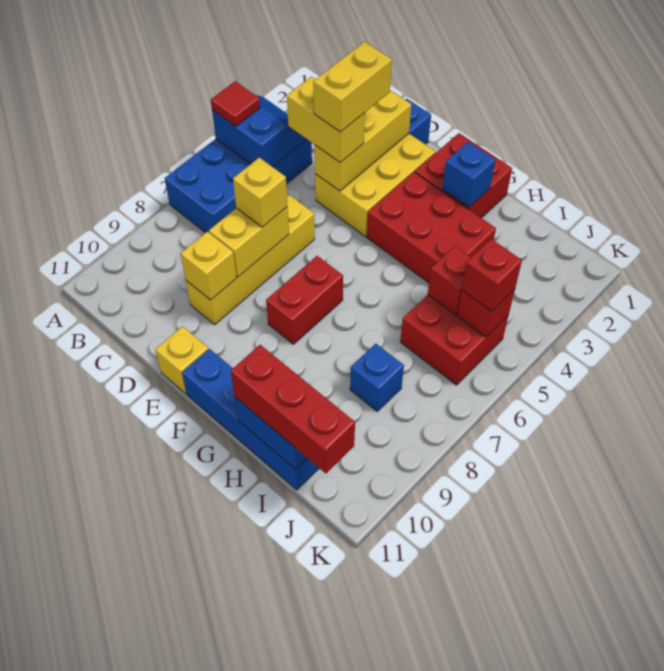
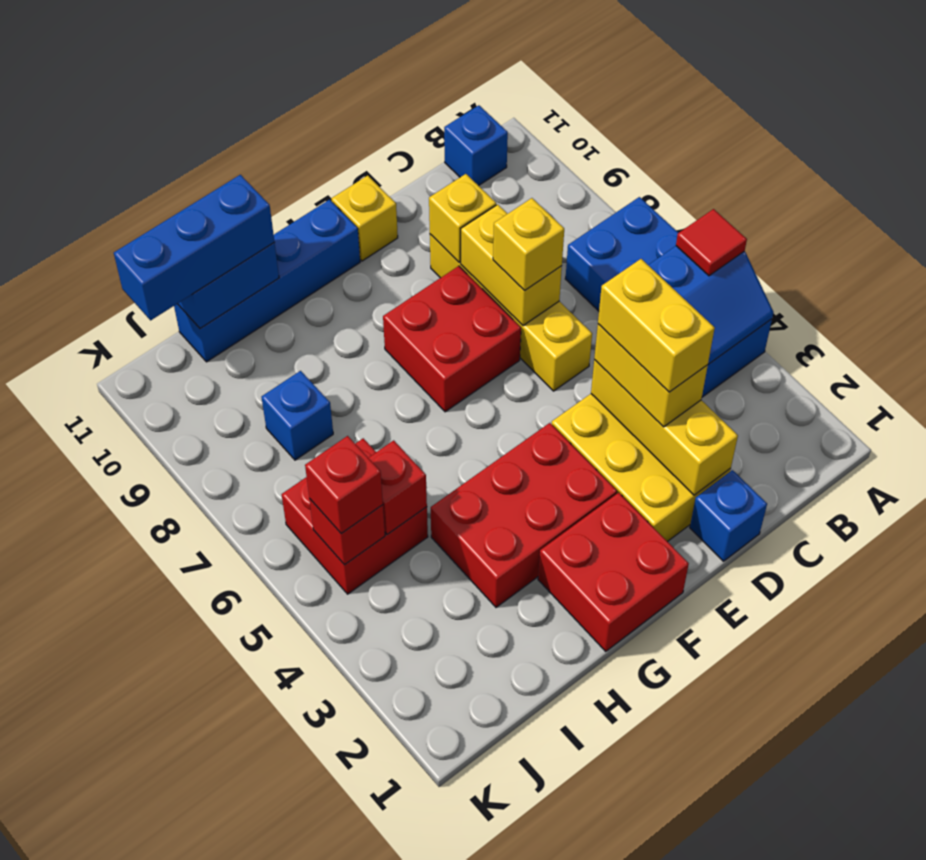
yellow brick C4:D4 level 3 -> yellow brick D3:D4 level 3
red brick F7:F8 level 1 -> red brick E7:F8 level 1
blue brick G2 level 2 -> blue brick B11 level 1
red brick H11:J11 level 3 -> blue brick H11:J11 level 3

